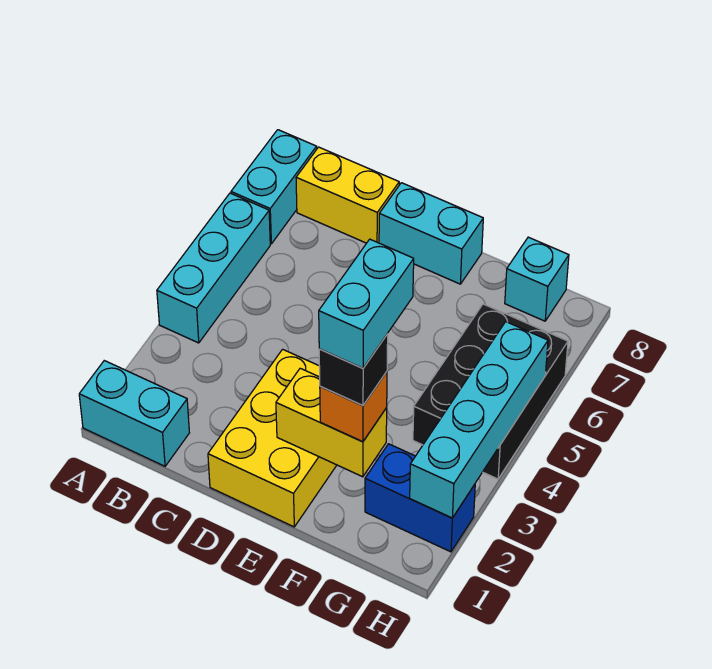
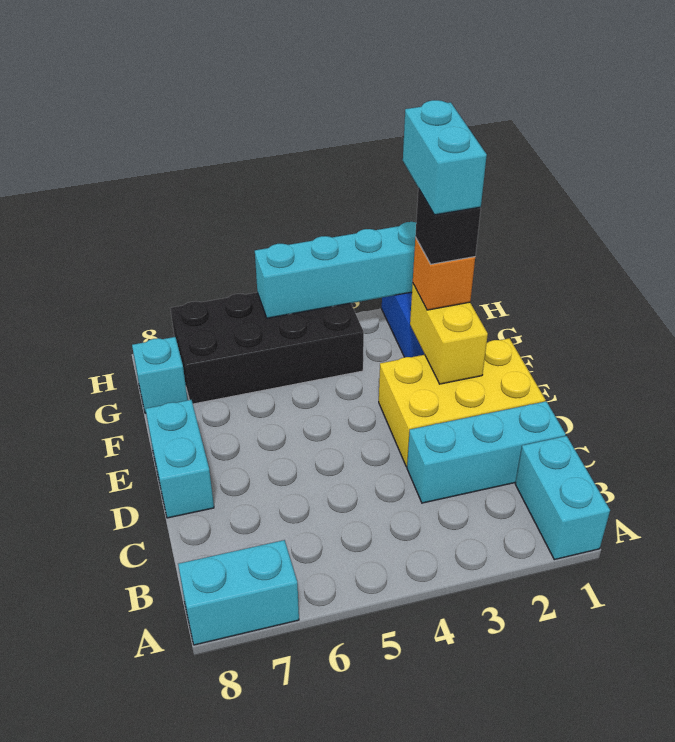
cyan brick A4:A6 level 1 -> cyan brick C1:C3 level 1
yellow brick B8:C8 level 1 -> none
cyan brick F2:F3 level 5 -> cyan brick F2:G2 level 5
black brick G4:H6 level 1 -> black brick G4:H7 level 1

